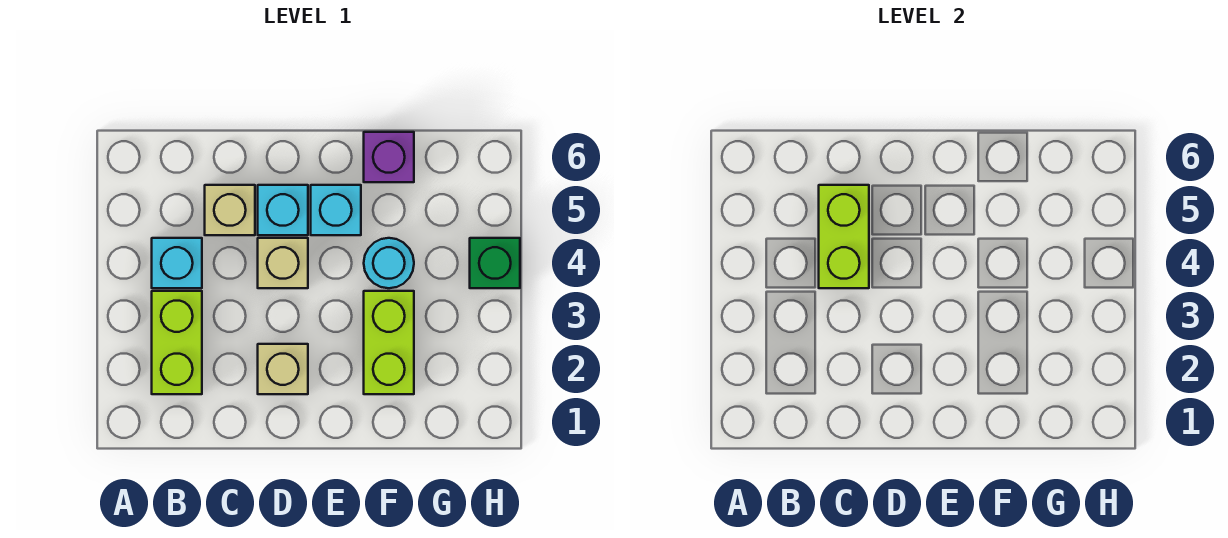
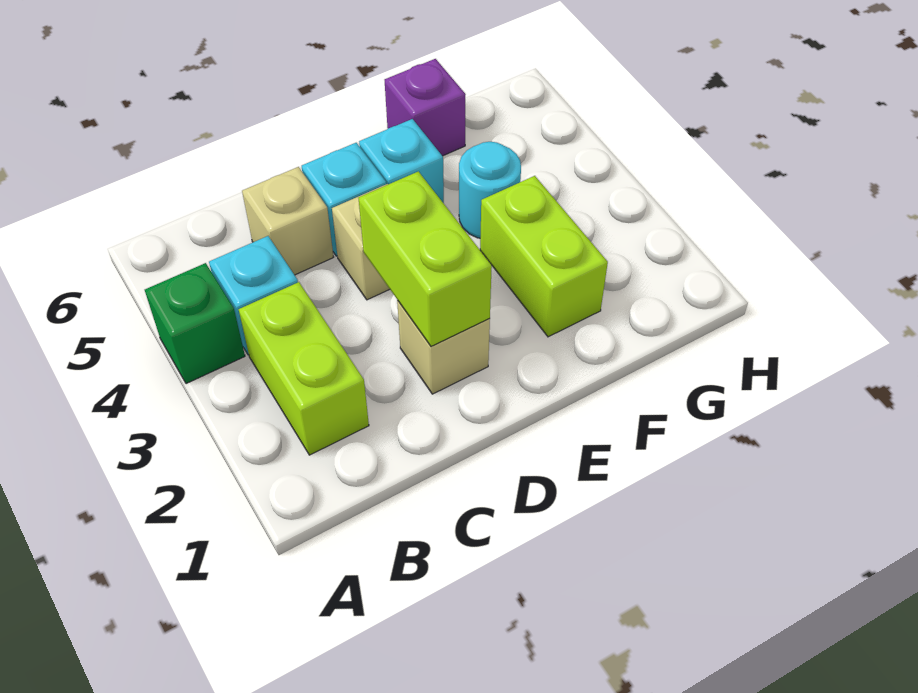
lime brick C4:C5 level 2 -> lime brick D2:D3 level 2
green brick H4 level 1 -> green brick A4 level 1

